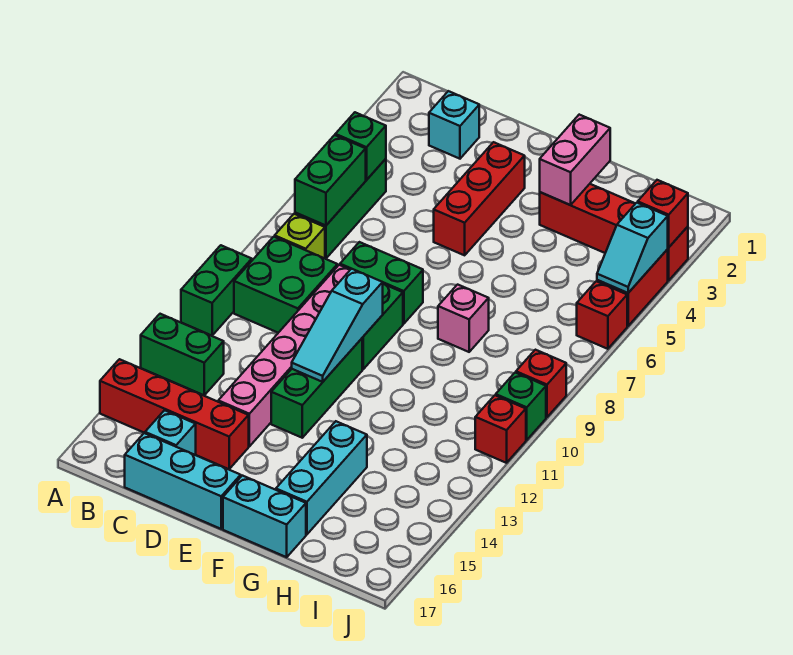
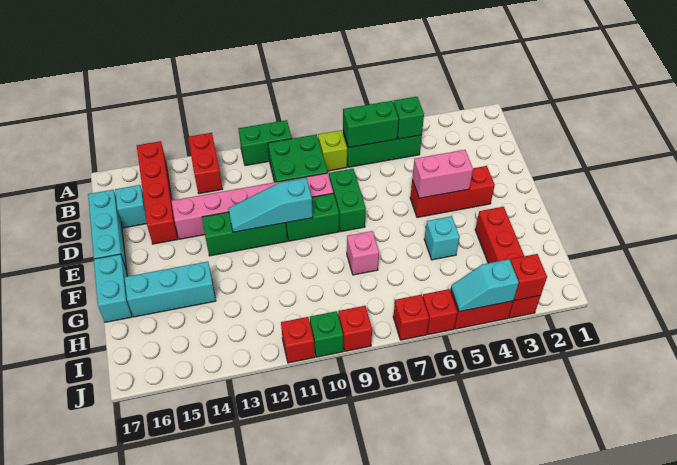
green brick A13:B13 level 1 -> red brick A13:B13 level 1
cyan brick C2 level 1 -> cyan brick G5 level 1
pink brick G2:G3 level 2 -> pink brick E4:E5 level 2
none -> red brick J7 level 1

